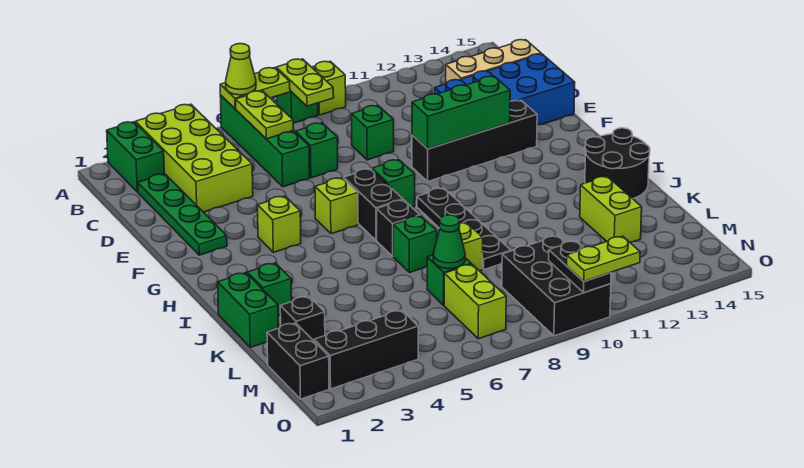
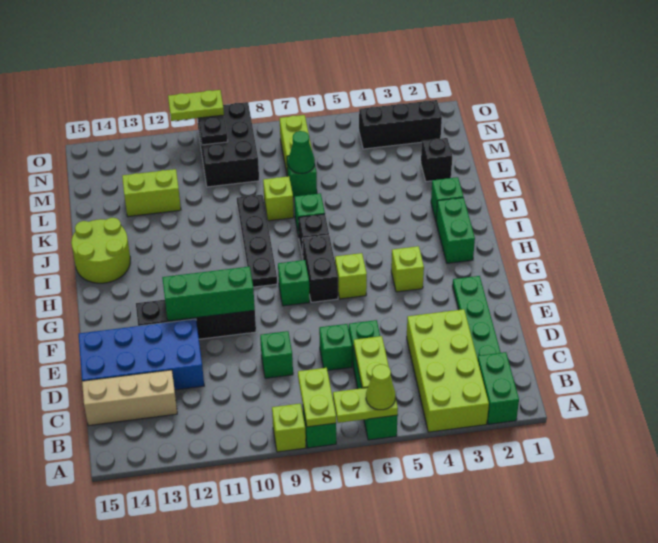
black round brick I14:J15 level 1 -> lime round brick I14:J15 level 1
green brick J1:K1 level 1 -> green brick H2:I2 level 1
lime brick K13:L13 level 1 -> lime brick L12:L13 level 1
black brick M1:N1 level 1 -> none

